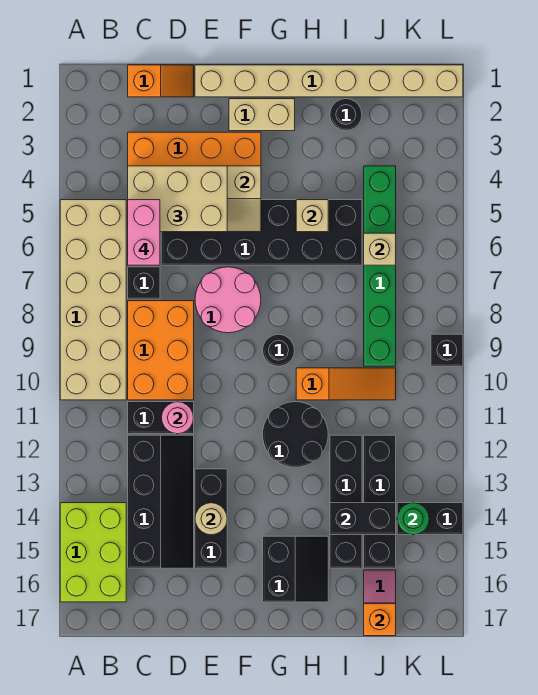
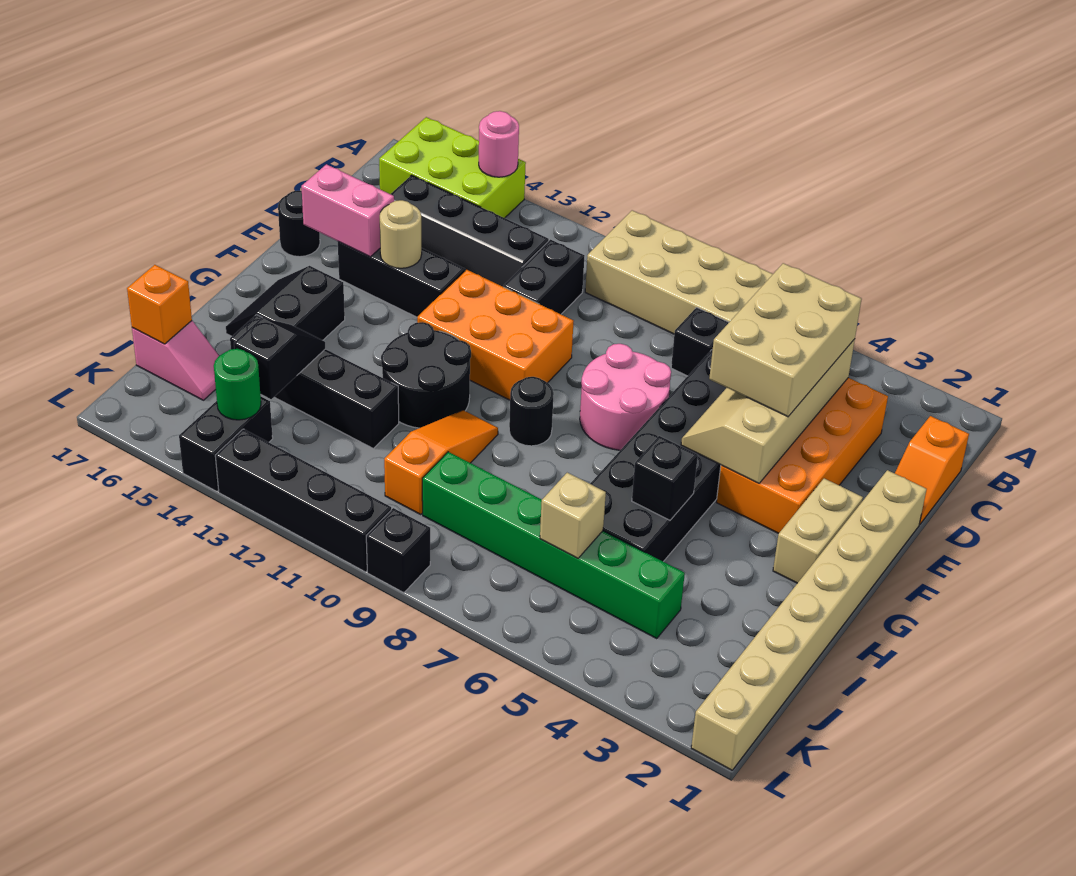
pink brick C5:C6 level 4 -> pink brick E15:E16 level 2
orange brick C8:D10 level 1 -> orange brick E10:F12 level 1
pink round brick D11 level 2 -> pink round brick A14 level 2
black slope G15:H16 level 1 top G -> black slope G15:H16 level 1 top 15
tan brick H5 level 2 -> black brick H5 level 2
orange slope H10:J10 level 1 top H -> orange slope H10:J10 level 1 top J
black round brick I2 level 1 -> black round brick E17 level 1
black brick I14:J14 level 2 -> black slope I14:J14 level 2 top J
black brick J12:J15 level 1 -> black brick L10:L13 level 1

